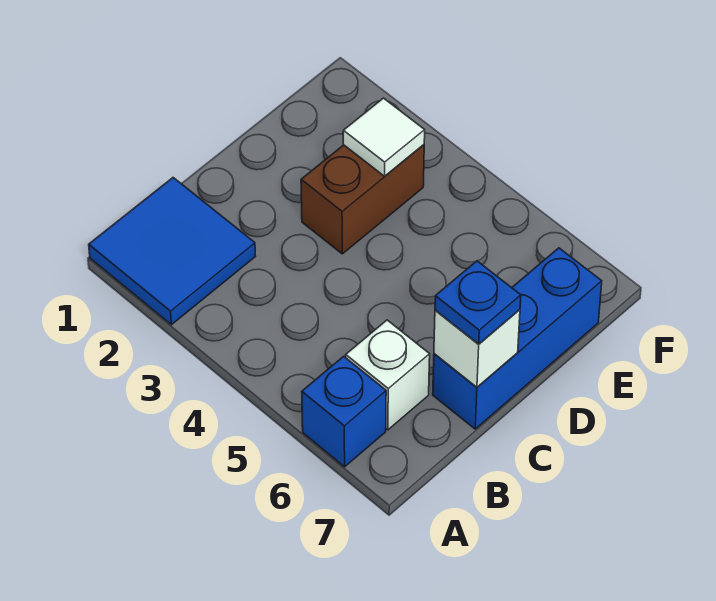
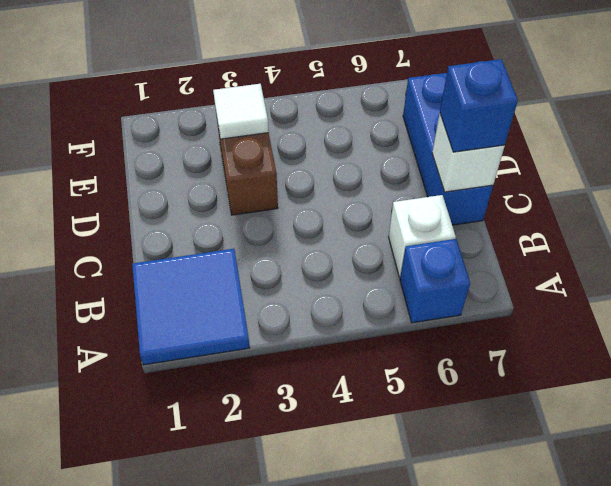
blue plate C7 level 3 -> blue brick C7 level 3

